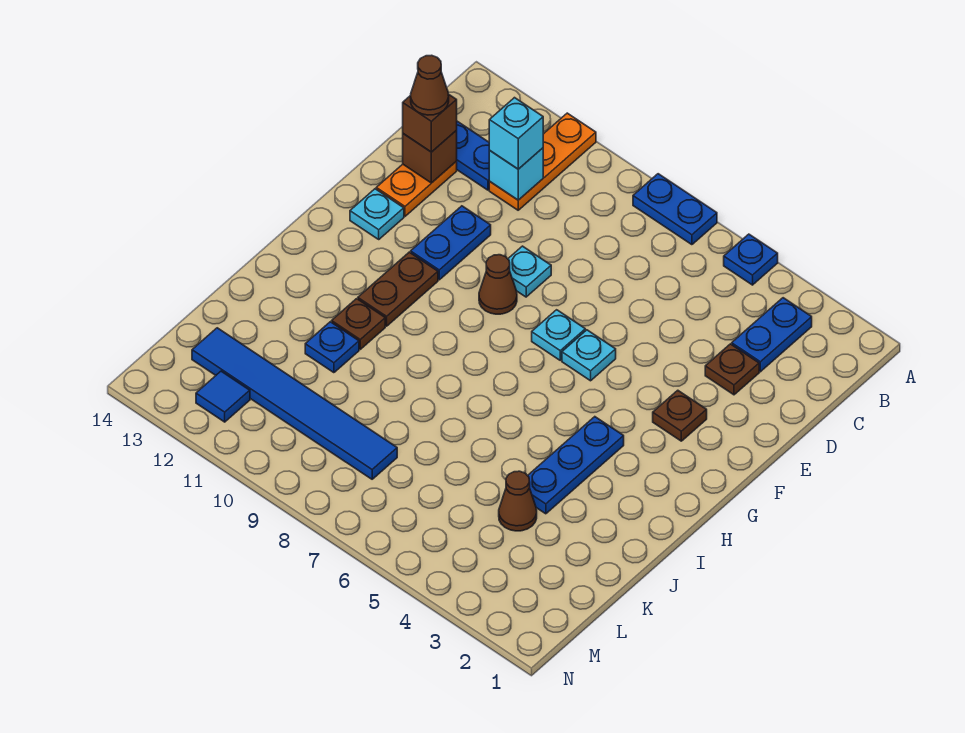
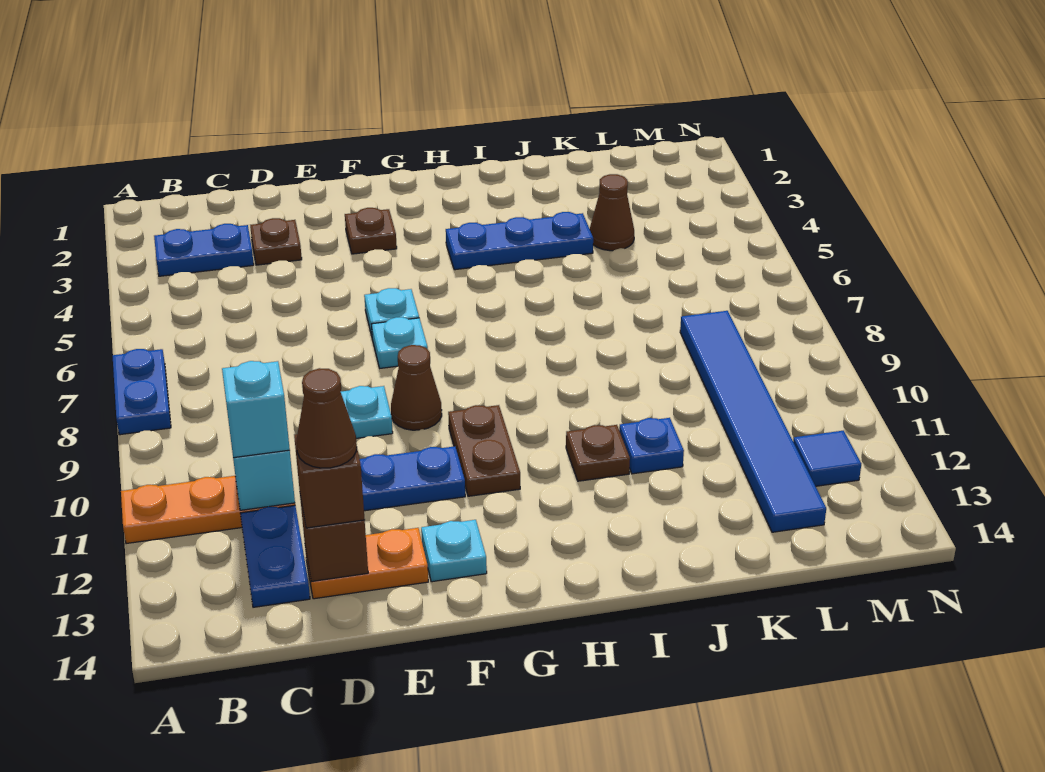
blue plate A5 level 1 -> none
brown plate G11:H11 level 1 -> brown plate G10:G11 level 1

